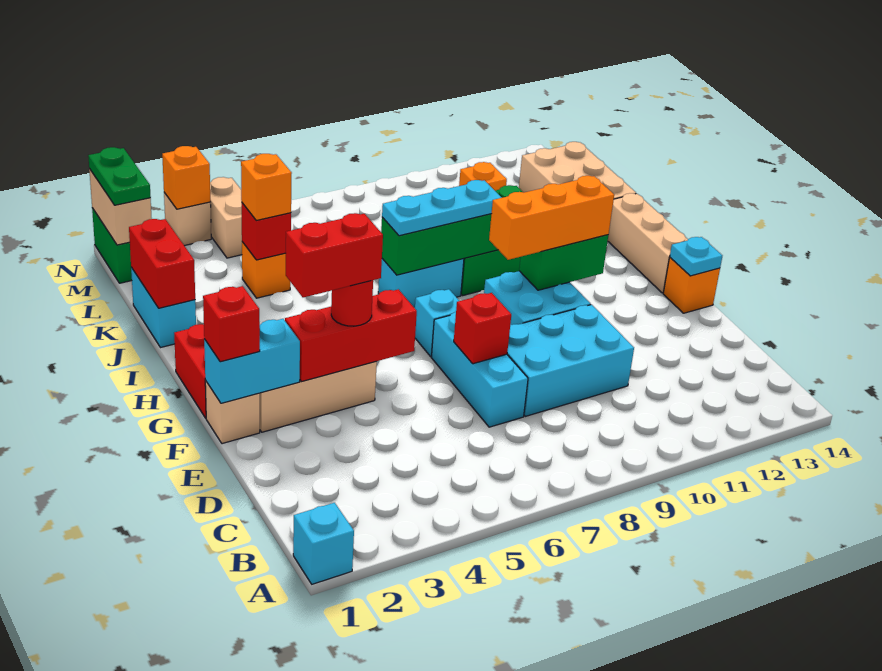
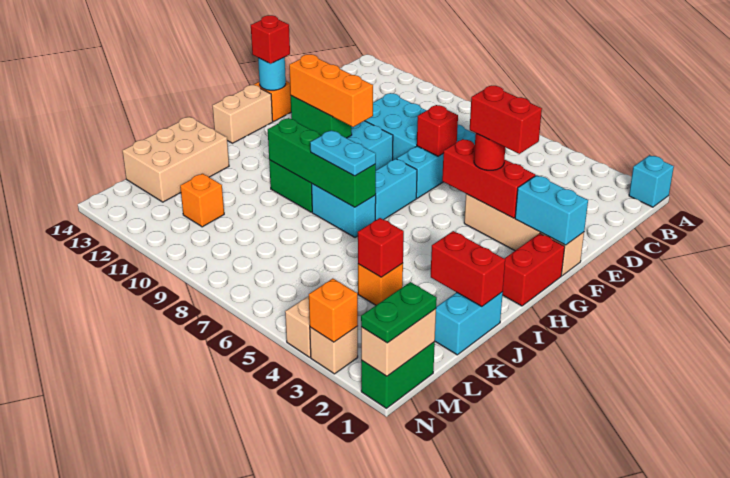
red brick F1 level 3 -> red brick F14 level 3
cyan plate F14 level 2 -> cyan round brick F14 level 2
cyan brick G7 level 1 -> cyan brick G7:H7 level 1
tan brick G14:I14 level 1 -> tan brick G14:H14 level 1
cyan plate I7:I9 level 3 -> cyan plate I7:I8 level 3
red brick J1:K1 level 2 -> red brick J1:J2 level 2
orange brick K4 level 3 -> none

